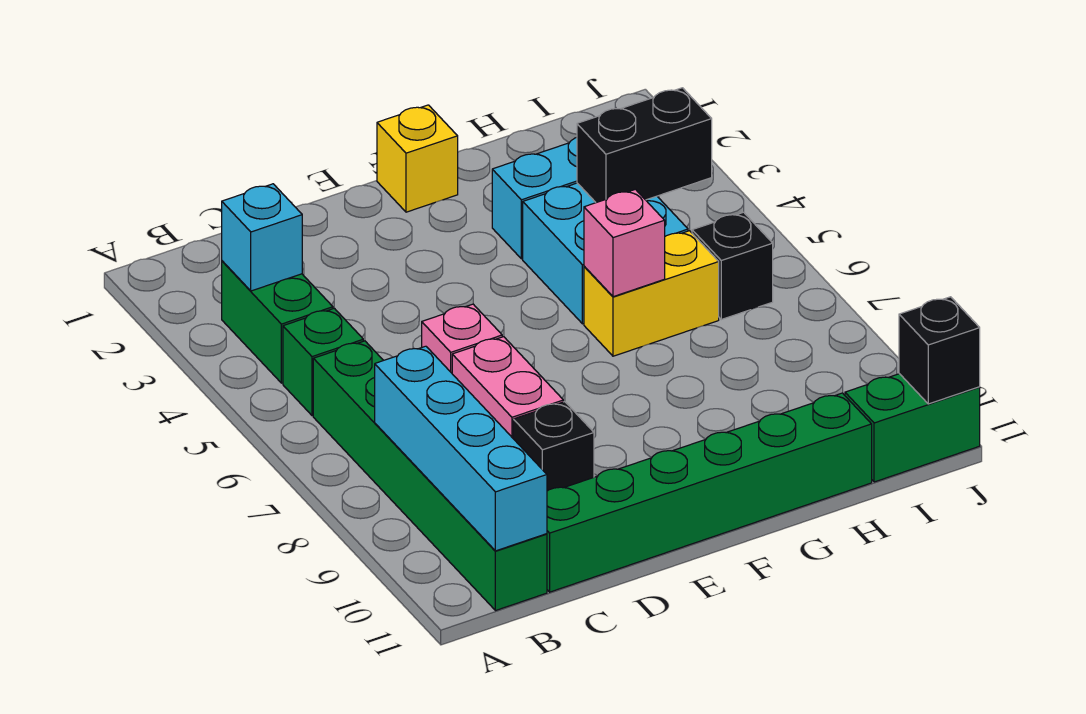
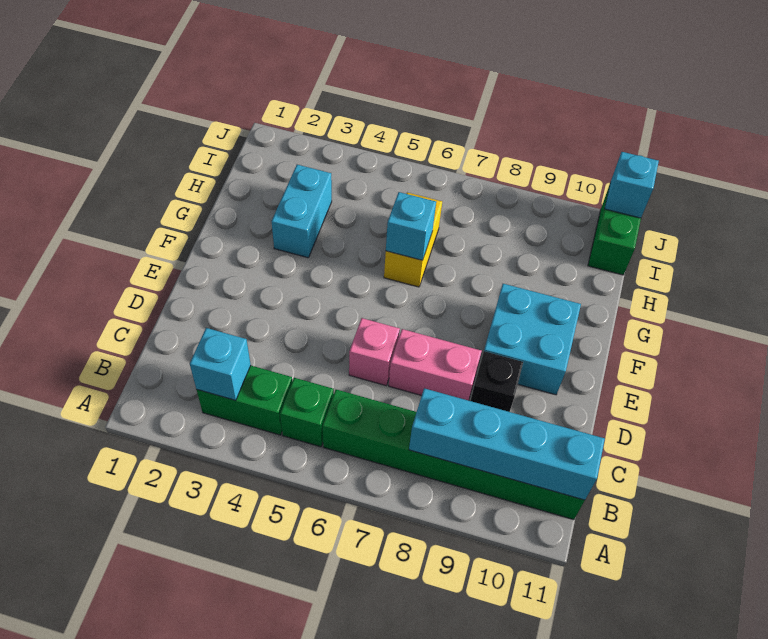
green brick C11:H11 level 1 -> none
yellow brick F1 level 1 -> none
cyan brick G4:H5 level 1 -> cyan brick E9:F10 level 1
pink brick G6 level 2 -> cyan brick G6 level 2
black brick H4:I4 level 2 -> none
black brick I6 level 1 -> none
black brick J11 level 2 -> cyan brick J11 level 2

